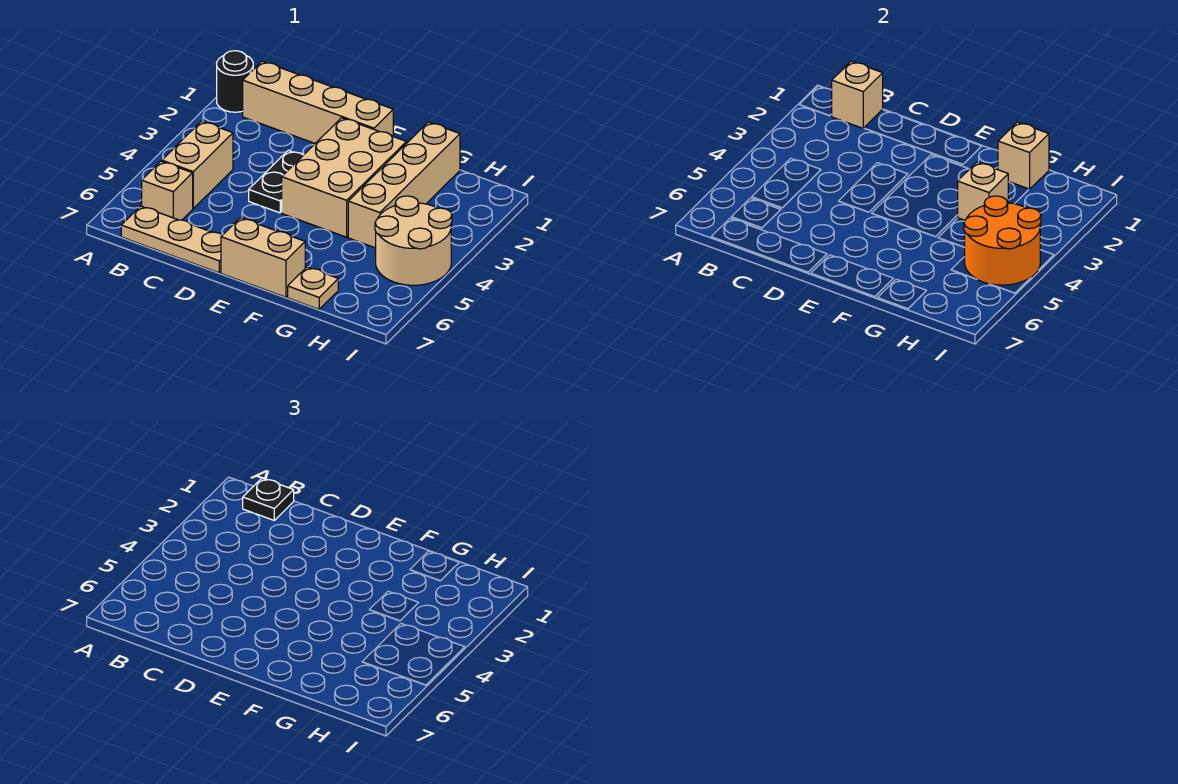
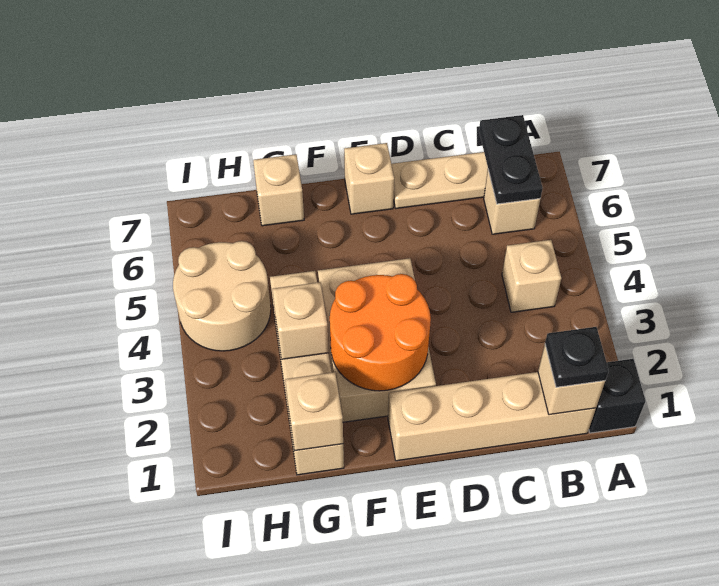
black round brick A1 level 1 -> black brick A1 level 1
tan brick B4:B5 level 1 -> tan brick B4 level 1
black plate D3:D4 level 1 -> black plate B6:B7 level 2
tan brick E7:F7 level 1 -> tan brick E7 level 1
tan plate G7 level 1 -> tan brick G7 level 1
orange round brick H4:I5 level 2 -> orange round brick E2:F3 level 2

